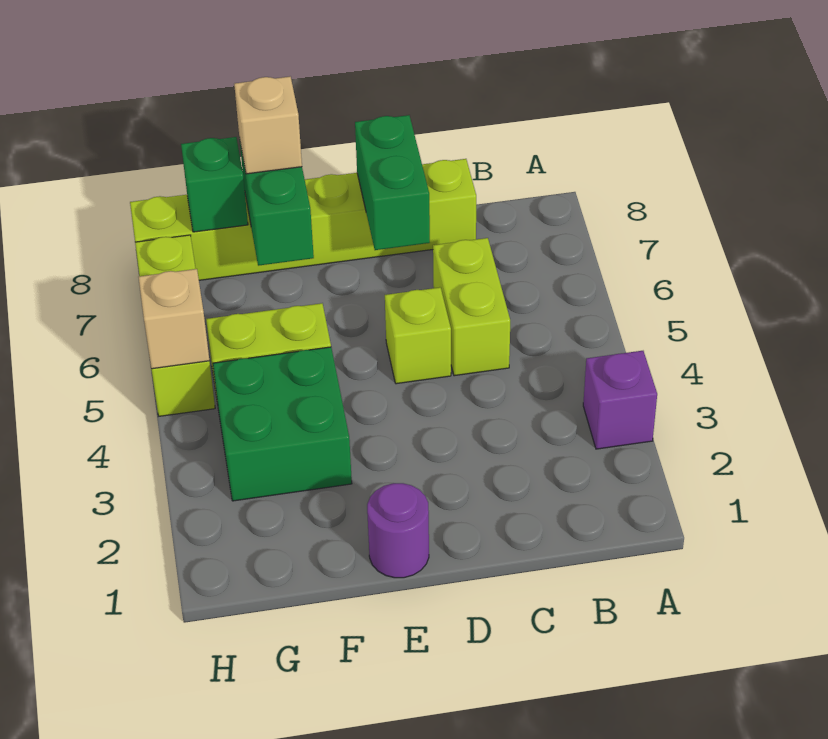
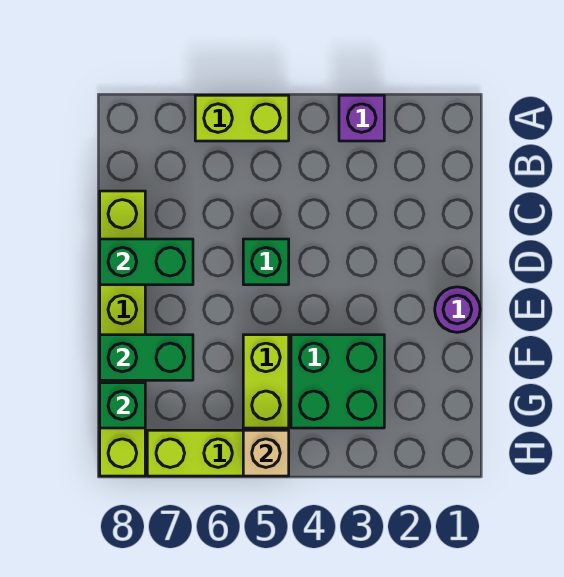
lime brick C5:C6 level 1 -> lime brick A5:A6 level 1
lime brick D5 level 1 -> green brick D5 level 1
tan brick F8 level 3 -> none

